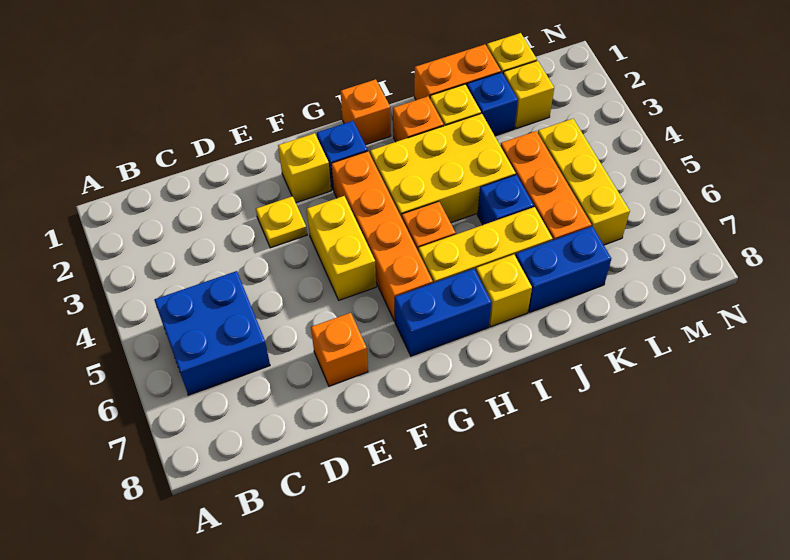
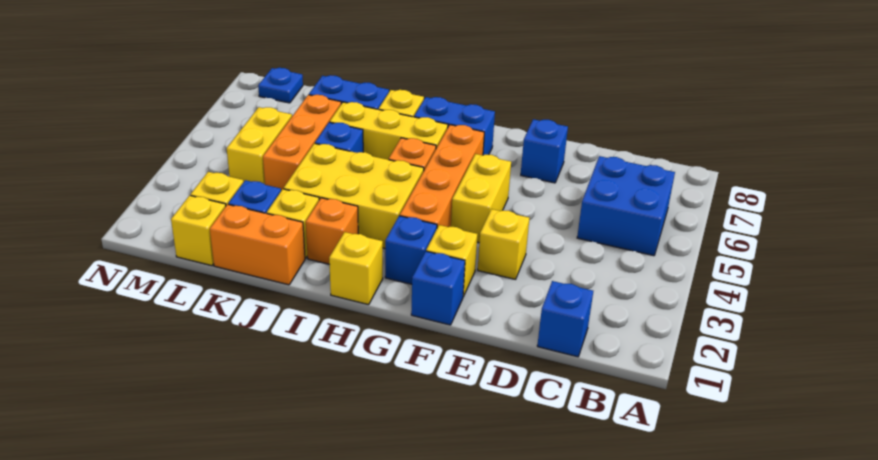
none -> blue brick C1 level 1
yellow plate E3 level 1 -> yellow brick E3 level 1
orange brick E7 level 1 -> blue brick E7 level 1
none -> blue brick F1 level 1
orange brick H1 level 1 -> yellow brick H1 level 1
yellow brick L4:L6 level 1 -> yellow brick L4:L5 level 1
none -> blue plate M8 level 1

